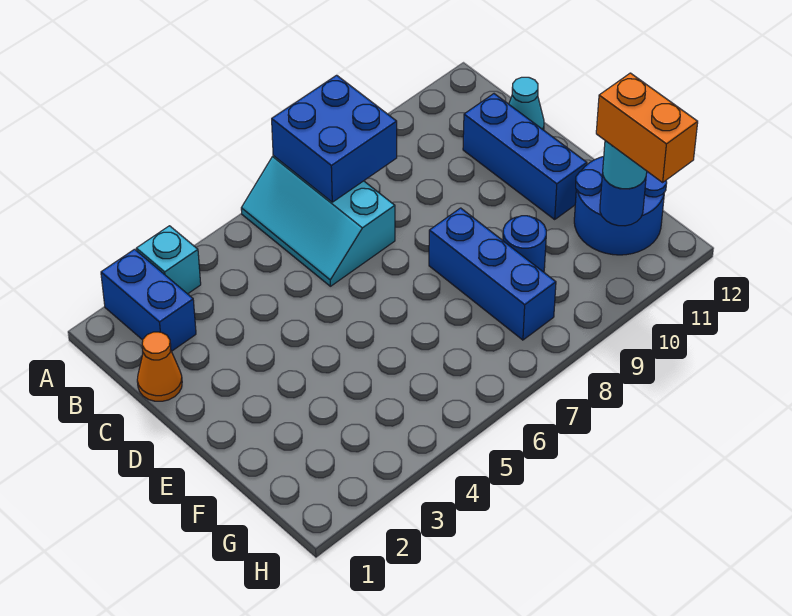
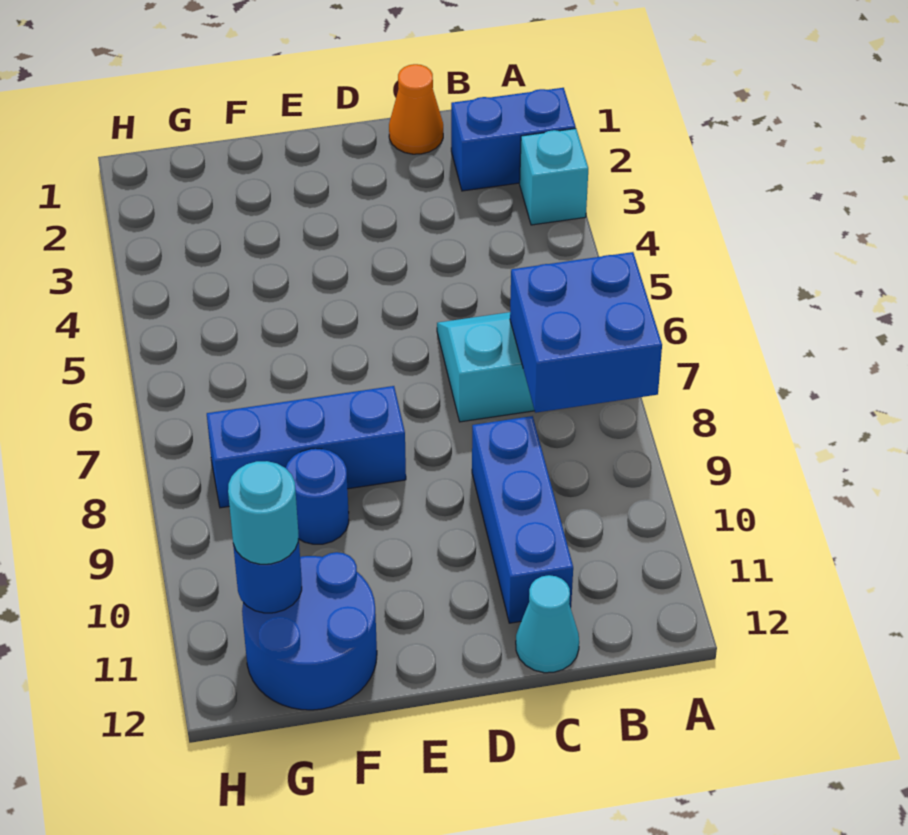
blue brick C11:E11 level 1 -> blue brick C9:C11 level 1
orange brick G11:H11 level 4 -> none

